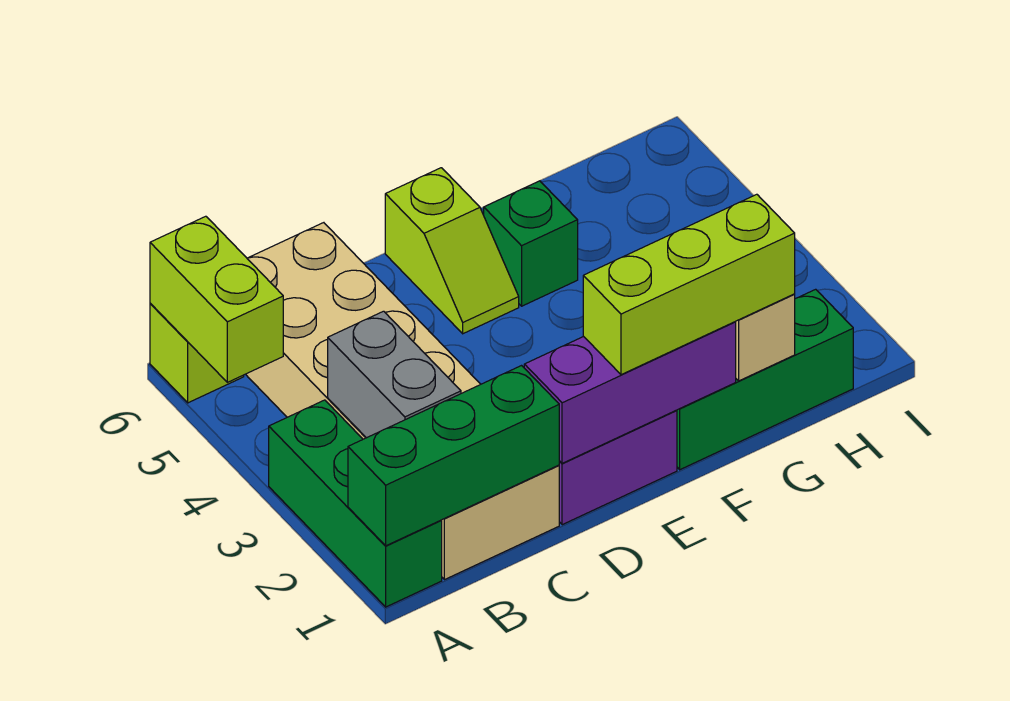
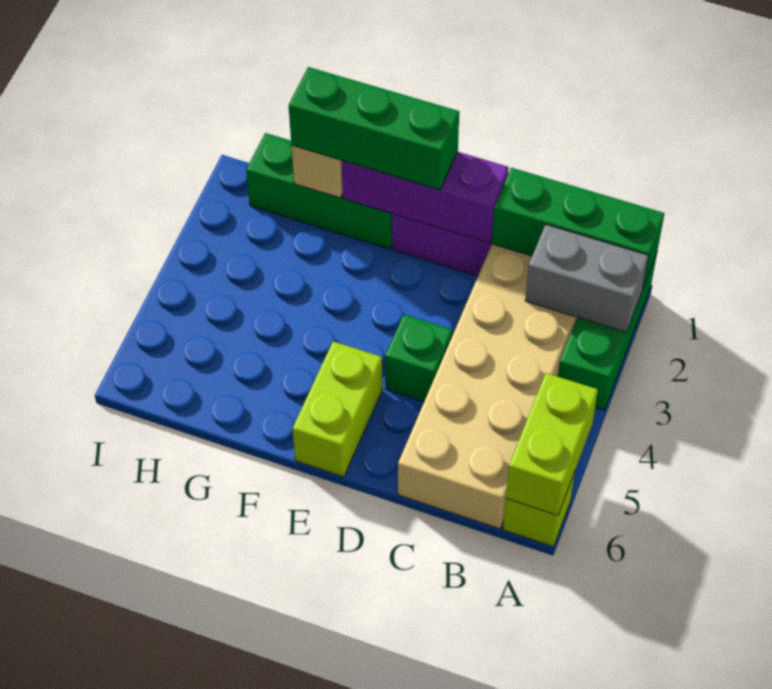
grey brick B2:B3 level 2 -> grey brick A2:B2 level 2
lime brick E1:G1 level 3 -> green brick E1:G1 level 3
lime slope E5:E6 level 1 top 6 -> lime brick E5:E6 level 1
green brick F5 level 1 -> green brick D4 level 1

